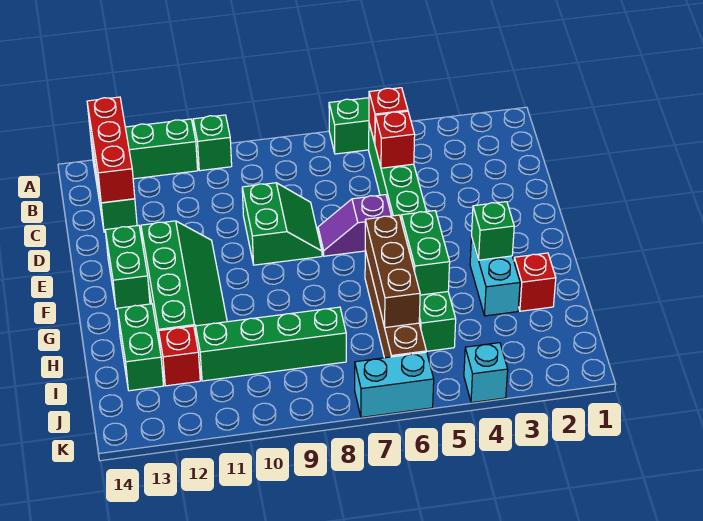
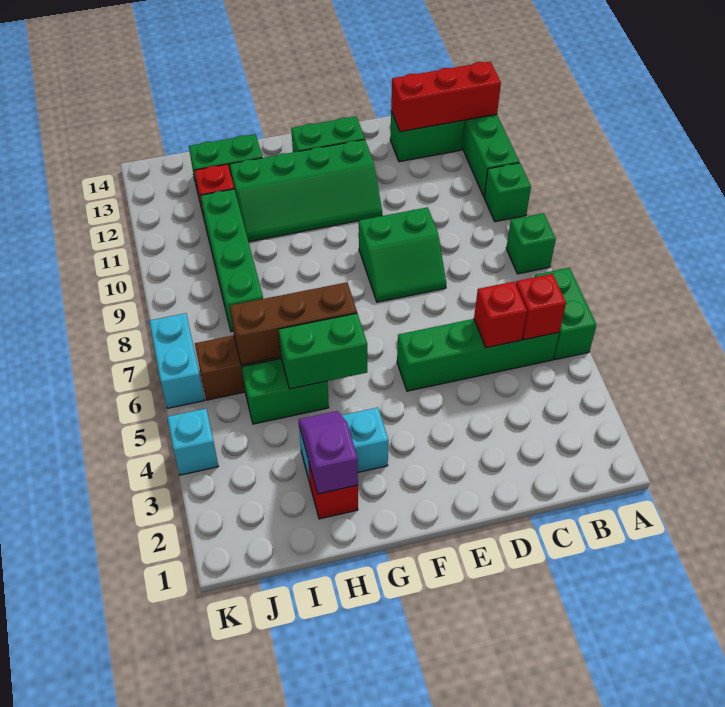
purple slope E6:E7 level 1 top 6 -> purple slope H2:H3 level 2 top 2
green brick G3 level 2 -> green brick A8 level 1

